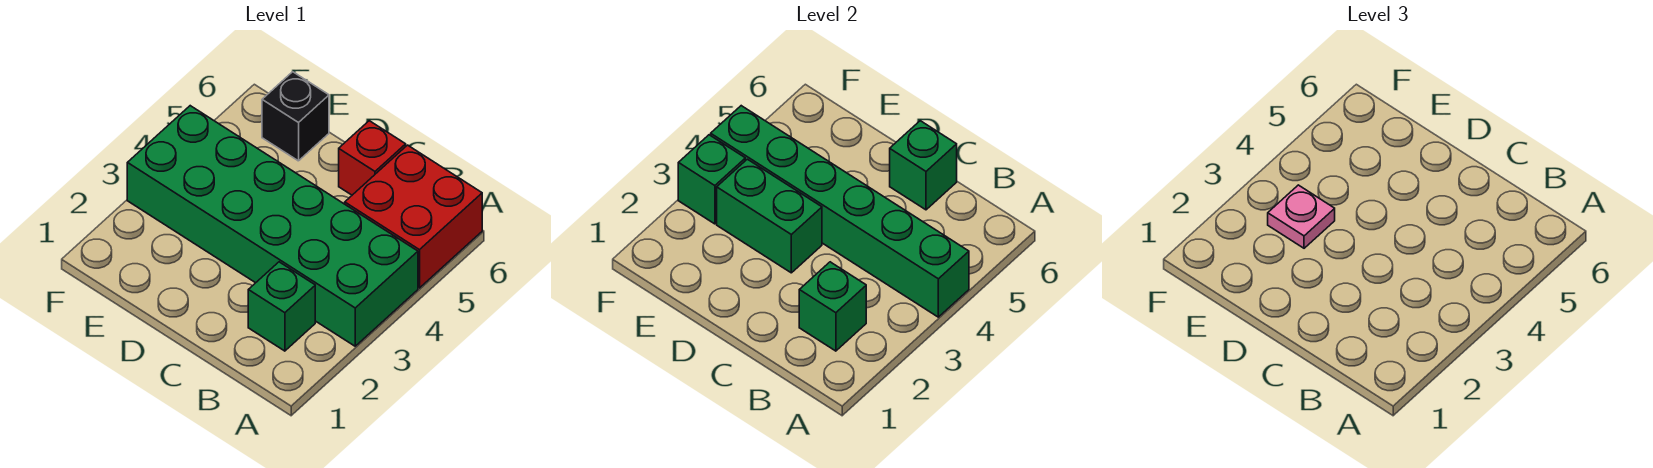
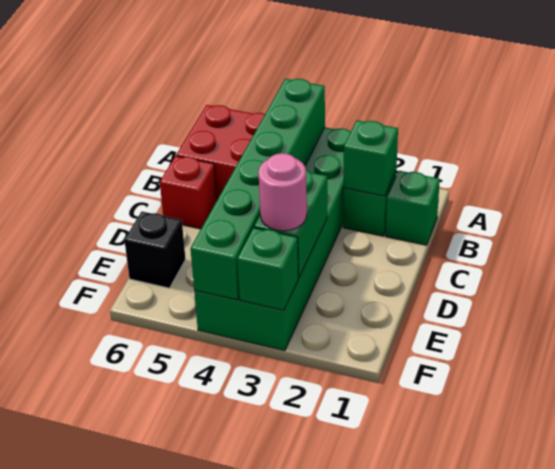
green brick C6 level 2 -> green brick B1 level 1
pink plate E3 level 3 -> pink round brick E3 level 3

